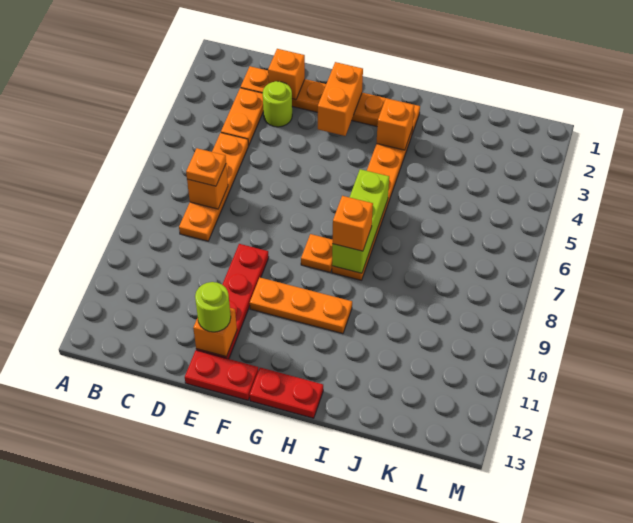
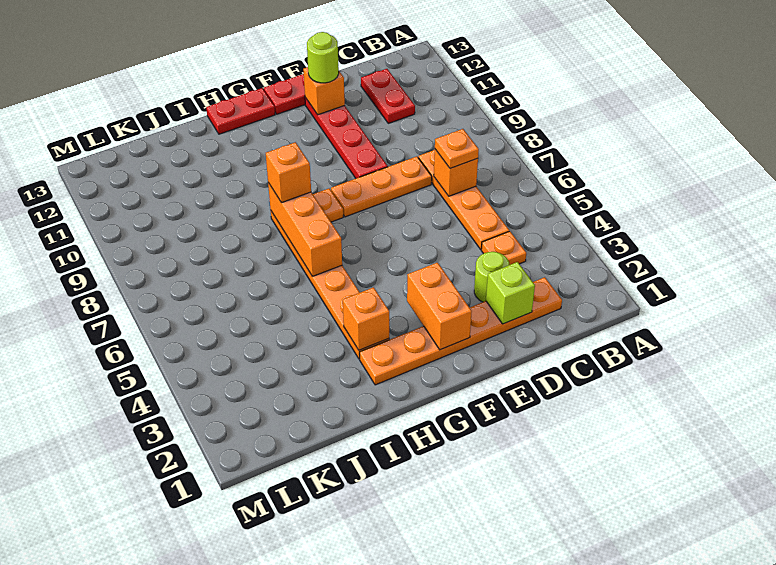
orange plate C3:C4 level 1 -> orange plate C4 level 1
none -> red plate C11:C12 level 1
orange brick D2 level 2 -> lime brick D2 level 2
orange plate F10:H10 level 1 -> orange plate D8:F8 level 1
lime brick H6:H8 level 2 -> orange brick H6:H8 level 2

